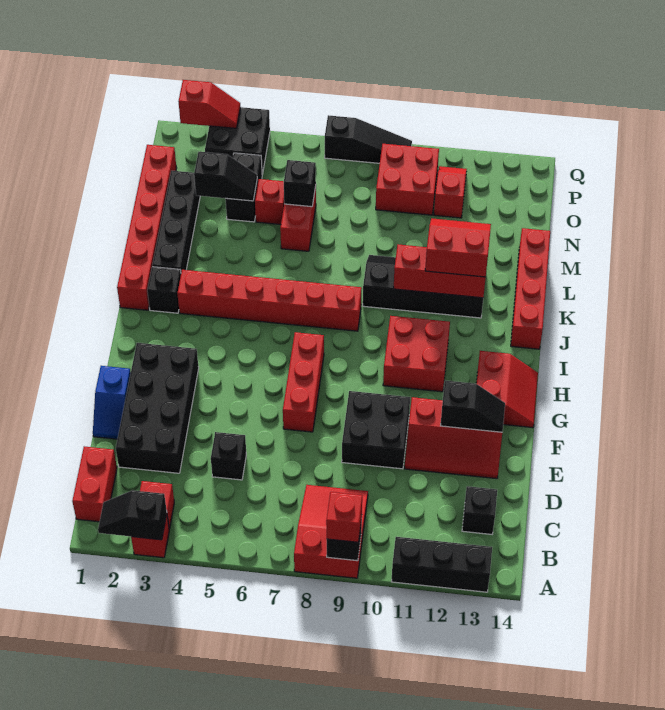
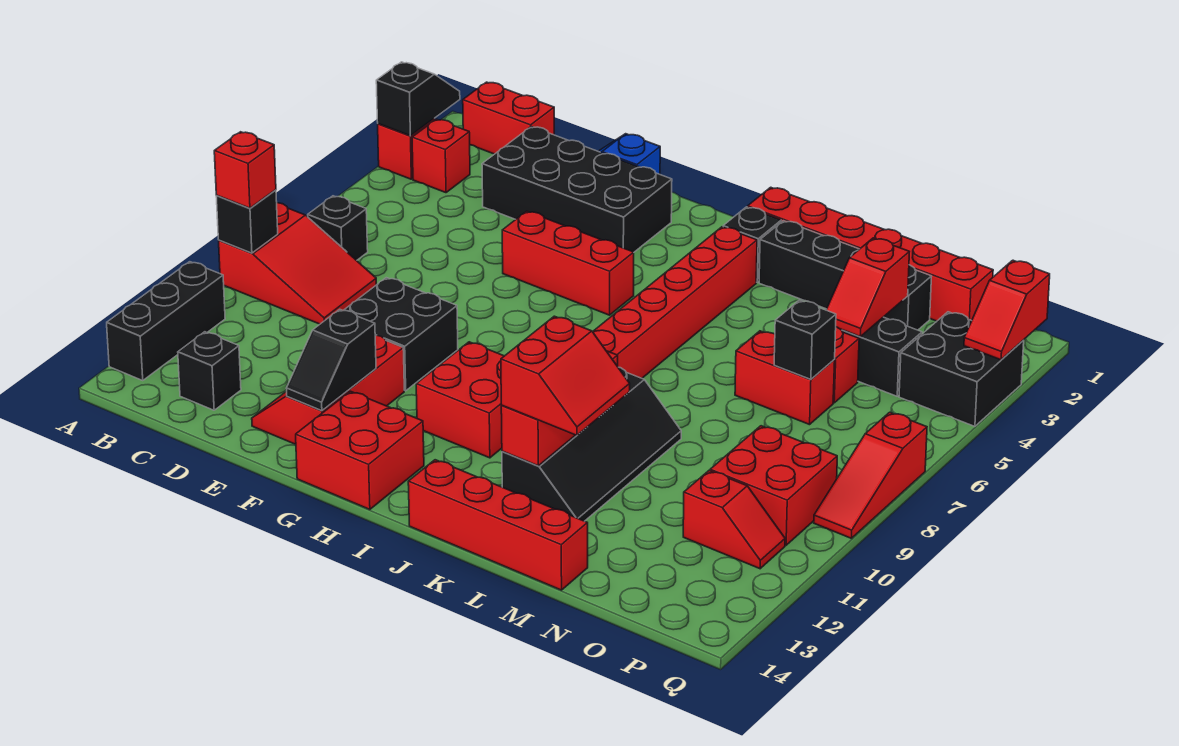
black brick D5 level 1 -> black brick B7 level 1
red brick F7:H7 level 1 -> red brick F5:H5 level 1
red slope G13:H14 level 1 top 13 -> red brick G13:H14 level 1
black slope N3:N4 level 2 top 3 -> red slope N3:N4 level 2 top 3
black slope Q7:Q9 level 1 top 7 -> red slope Q7:Q9 level 1 top 7

